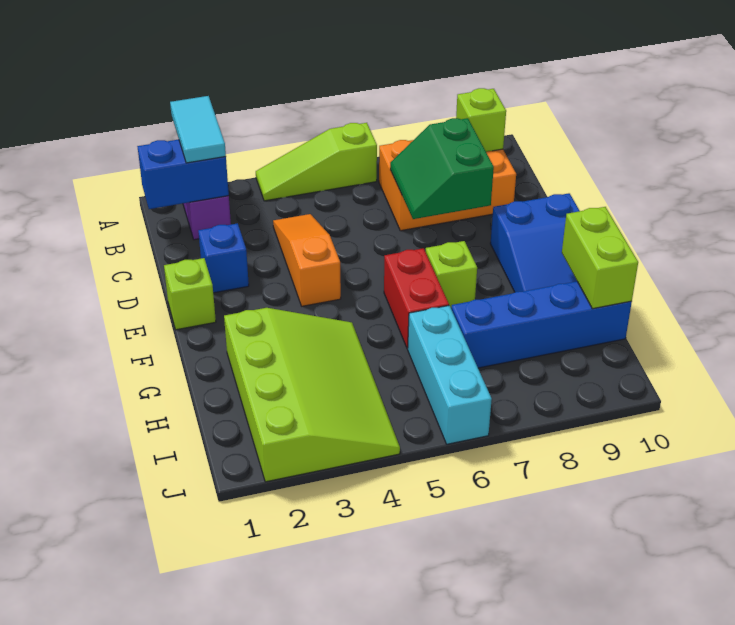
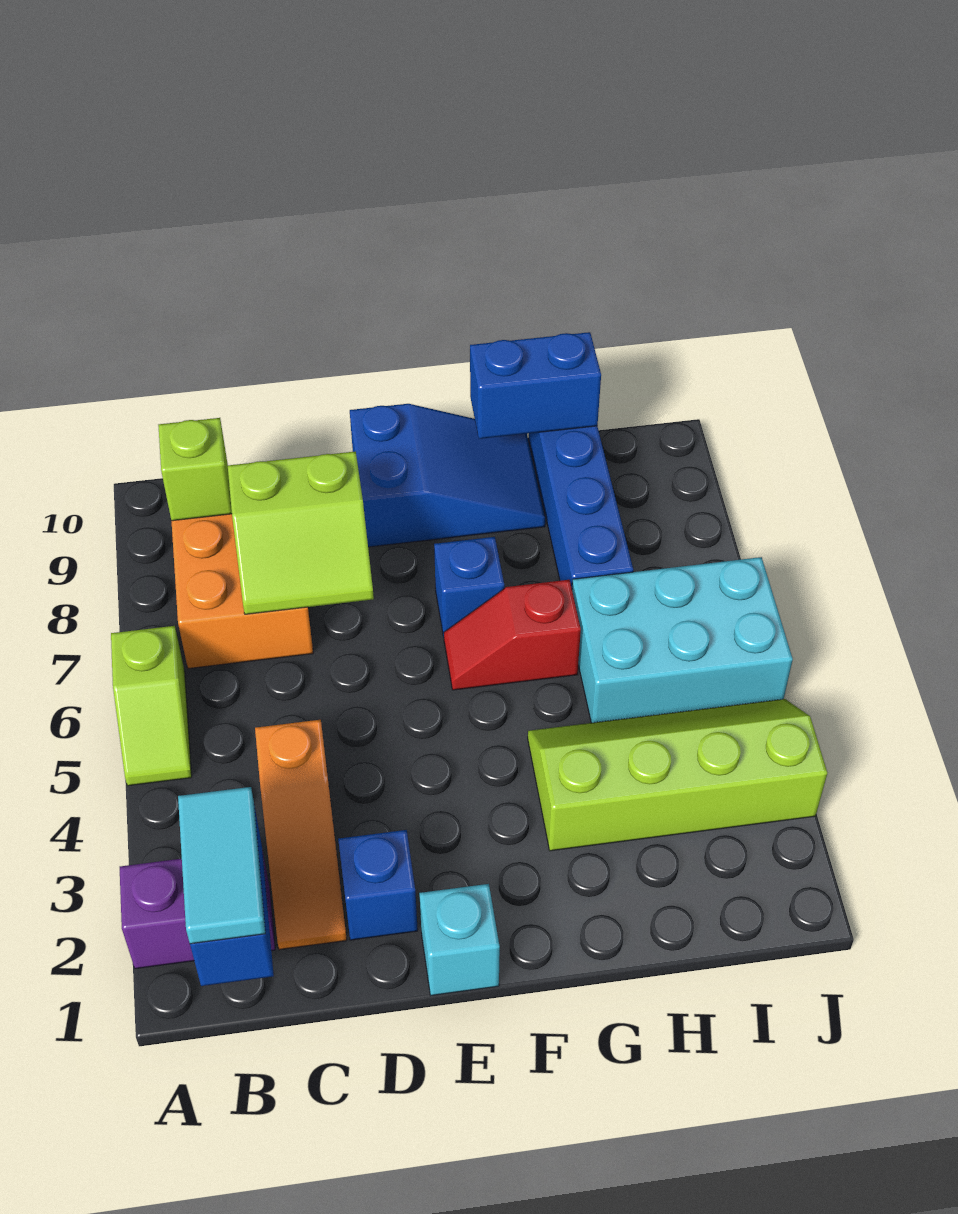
cyan tile A2:B2 level 3 -> cyan tile B1:B2 level 3
lime slope A4:A6 level 1 top 6 -> lime slope A5:A6 level 1 top 6
orange slope C4:E4 level 1 top E -> orange slope C2:C4 level 1 top 4
green slope C7:D8 level 2 top 8 -> lime slope C7:D8 level 2 top 8
lime brick E1 level 1 -> cyan brick E1 level 1
red brick F6:G6 level 1 -> red slope F6:G6 level 1 top G
lime brick F7 level 1 -> blue brick F7 level 1
lime slope G2:J4 level 1 top 2 -> lime slope G3:J4 level 1 top 3
lime brick G10:H10 level 2 -> blue brick G10:H10 level 2
cyan brick H6:J6 level 1 -> cyan brick H5:J6 level 1

